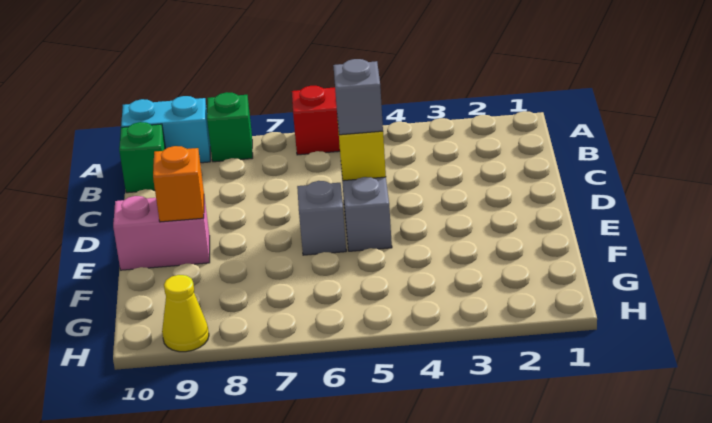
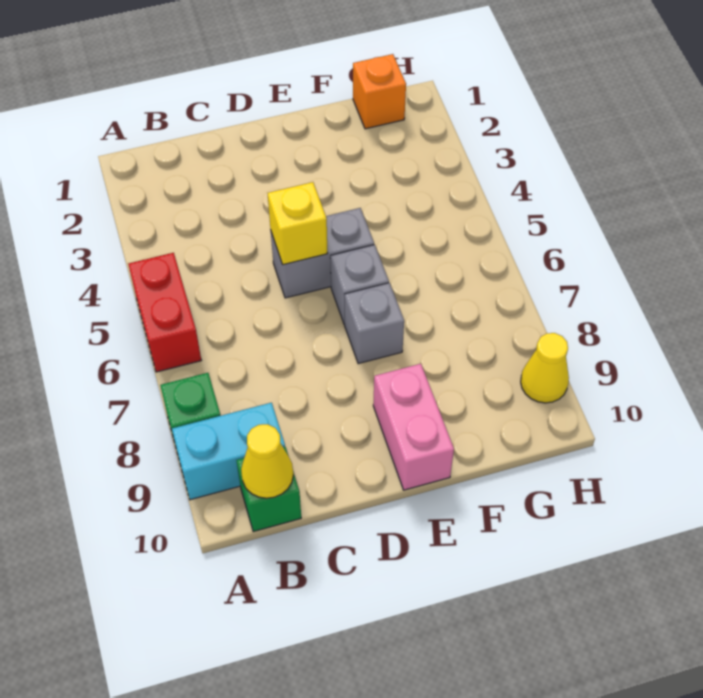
cyan brick A9:A10 level 1 -> cyan brick A9:B9 level 1
none -> yellow cone B10 level 2
grey brick D5 level 3 -> grey brick E7 level 1
orange brick E9 level 2 -> orange brick G1 level 1

